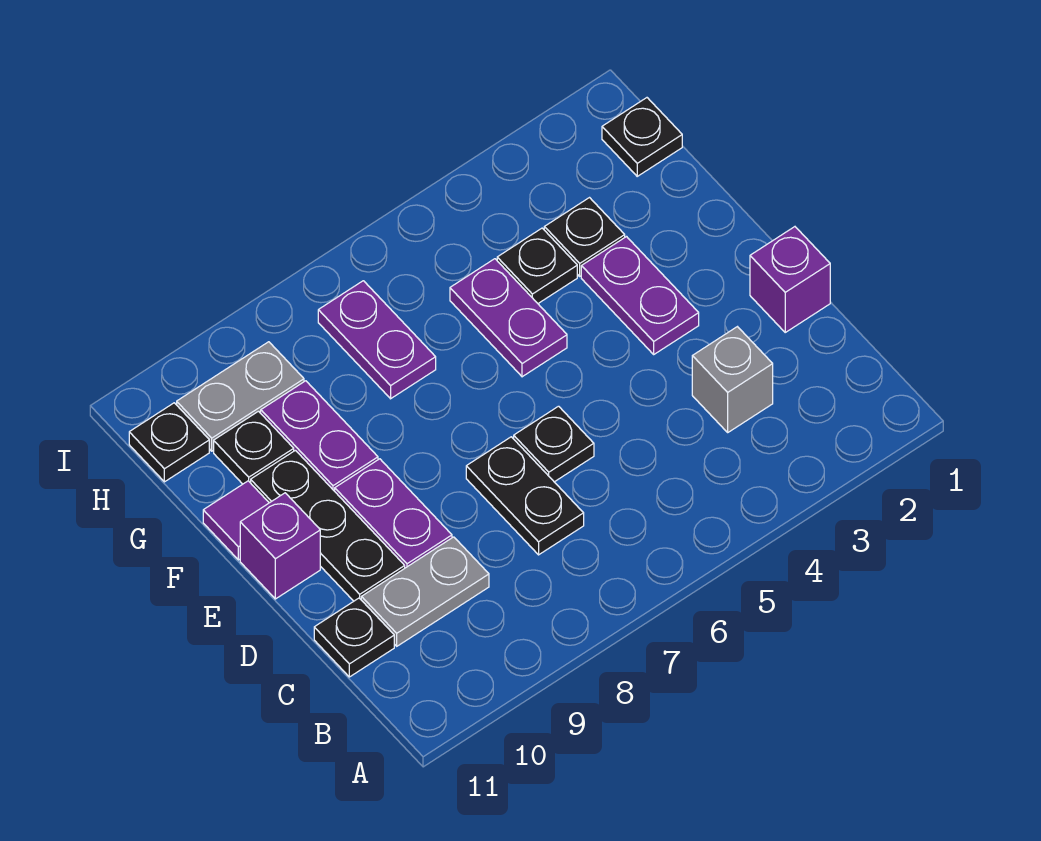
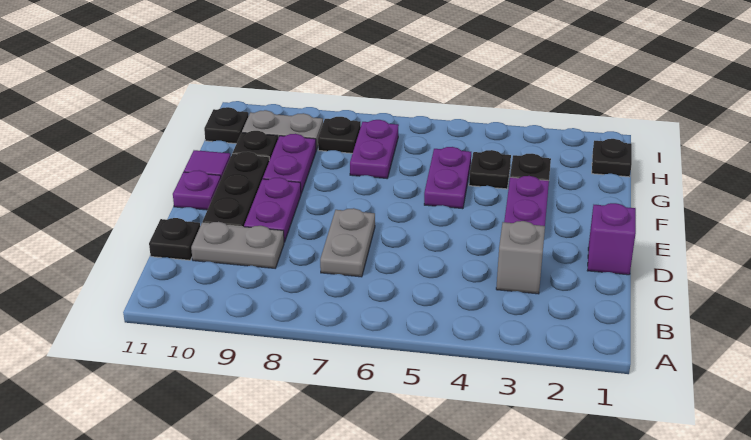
black plate C7:D7 level 1 -> grey plate C7:D7 level 1
black plate D6 level 1 -> black plate H8 level 1
purple brick E11 level 1 -> purple plate E11 level 1

